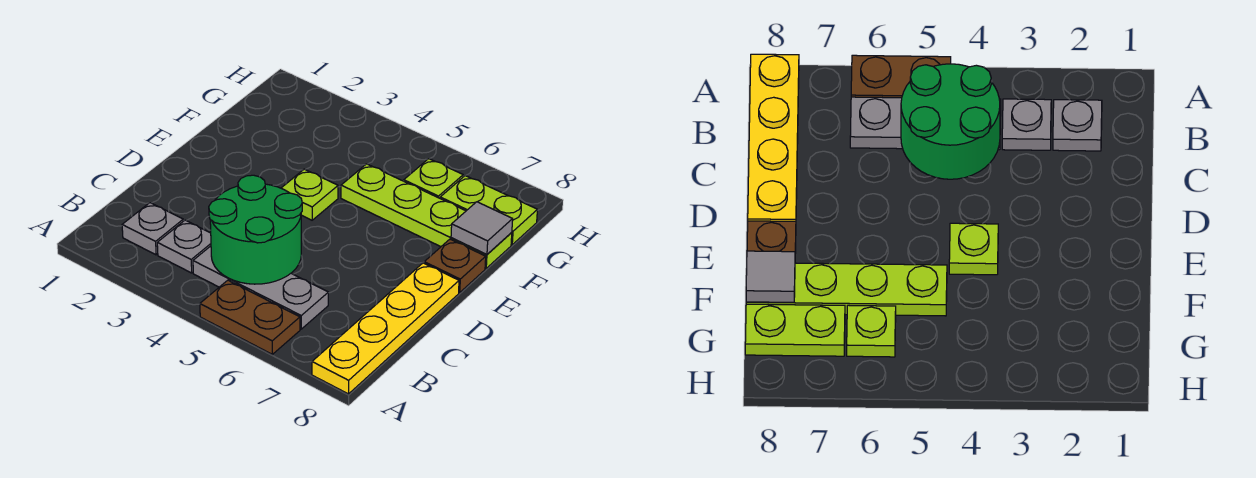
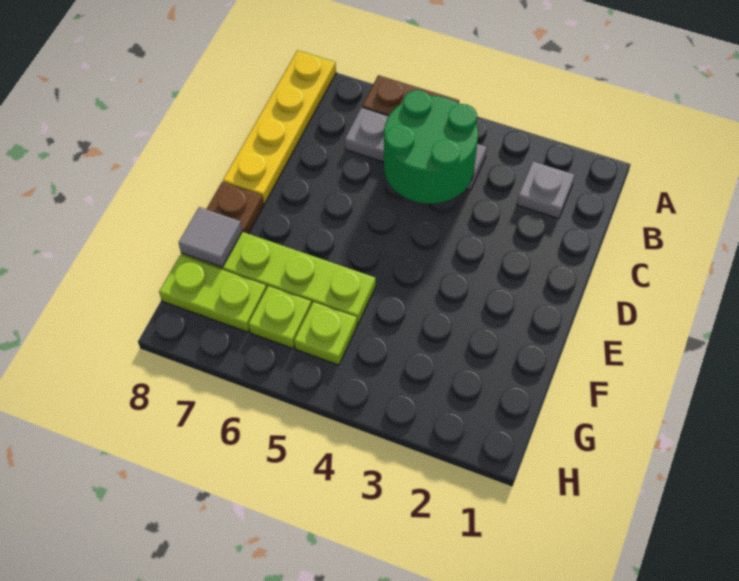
grey plate B3 level 1 -> none
lime plate E4 level 1 -> lime plate G5 level 1

